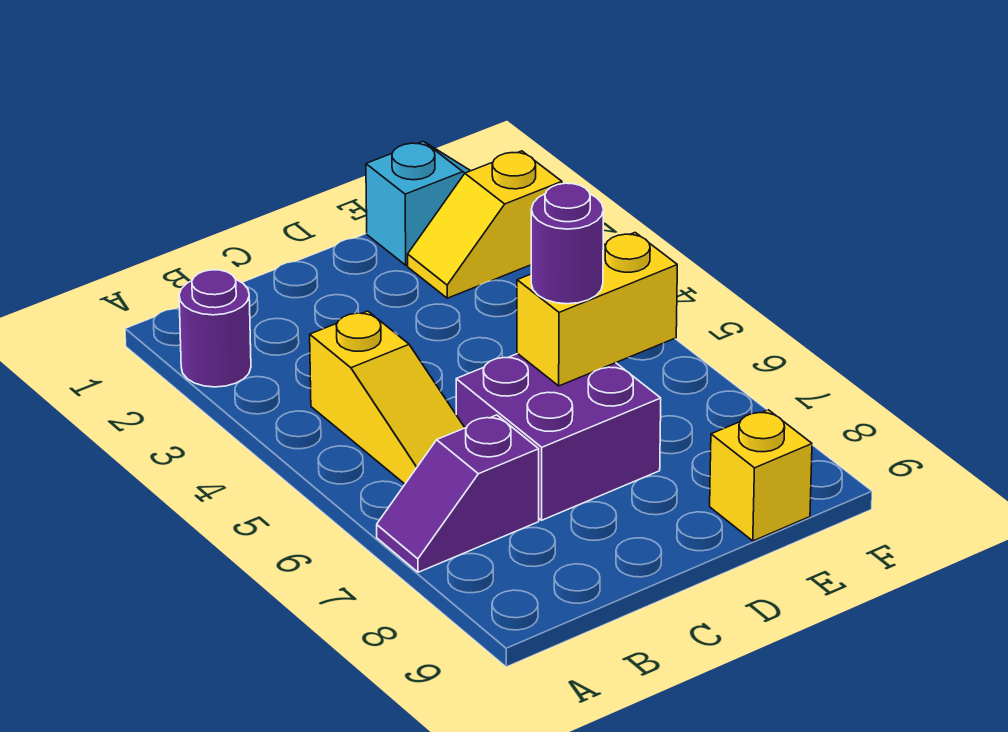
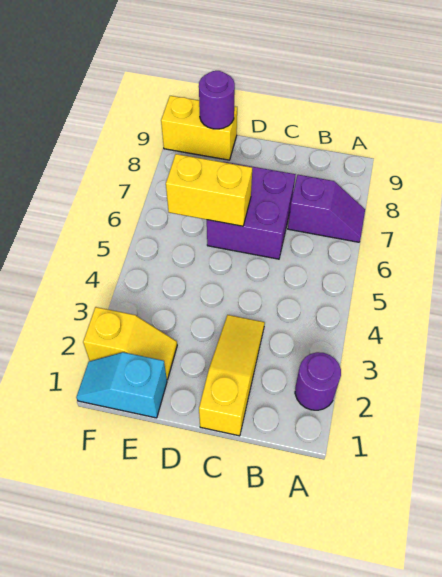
yellow slope B4:B6 level 1 top 4 -> yellow slope C1:C3 level 1 top 1
purple round brick D6 level 3 -> purple round brick E9 level 2
yellow brick E9 level 1 -> yellow brick E9:F9 level 1

